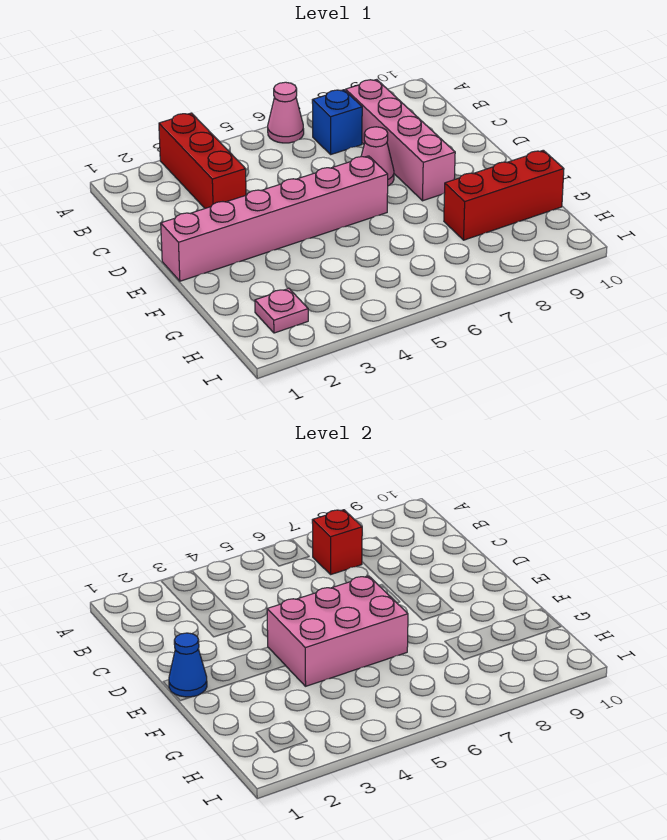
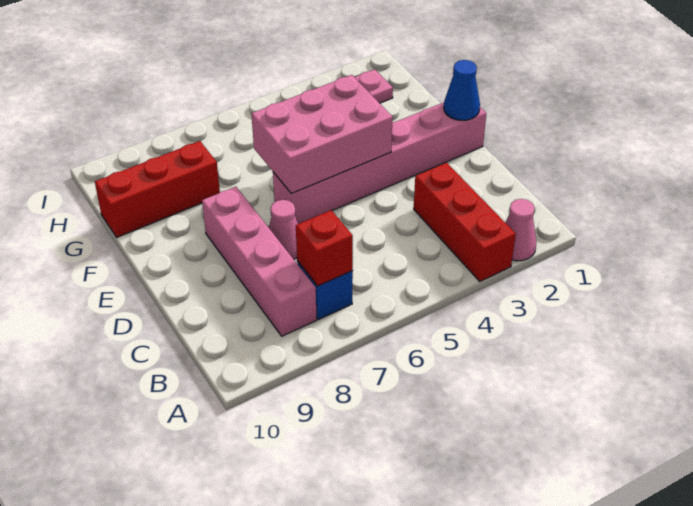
pink cone A6 level 1 -> pink cone A2 level 1

